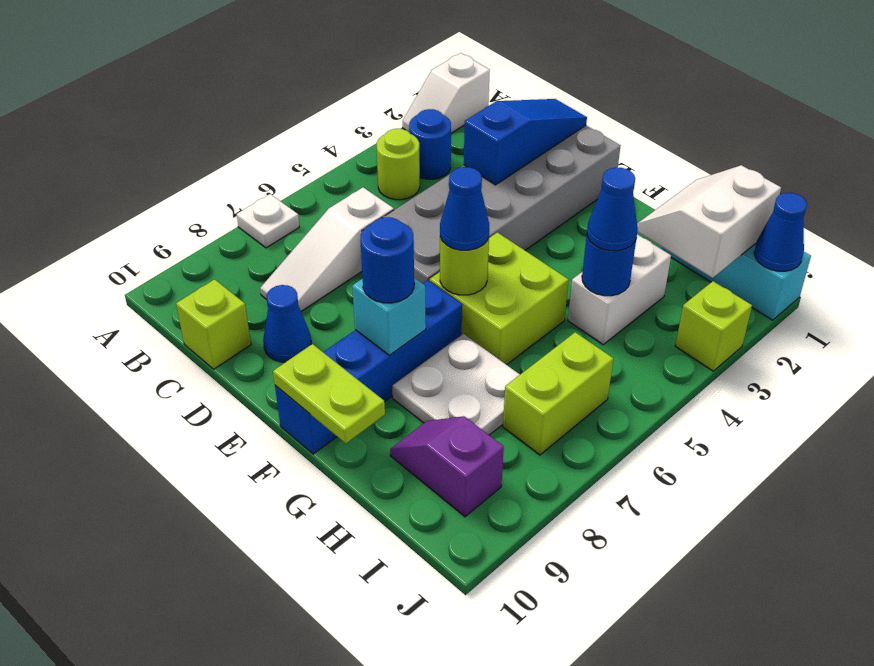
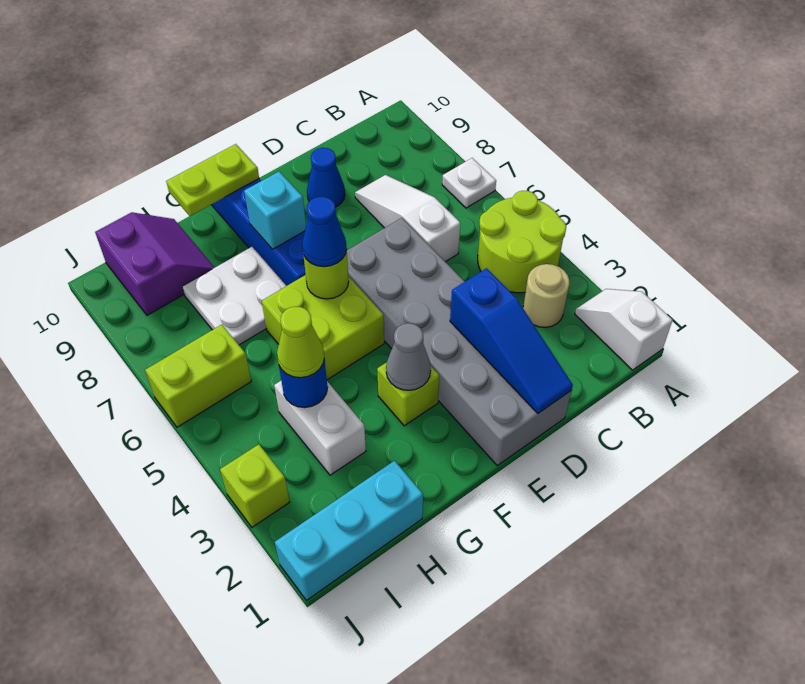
blue round brick B3 level 1 -> tan round brick B3 level 1
lime round brick B4 level 1 -> lime round brick A4:B5 level 1
lime brick C10 level 1 -> lime brick F3 level 1
none -> grey cone F3 level 2
blue round brick F8 level 3 -> none
white slope H1:I2 level 2 top I -> none
blue cone H4 level 3 -> lime cone H4 level 3
purple slope H9:I9 level 1 top I -> purple slope H9:I10 level 1 top I
lime brick I6:I7 level 1 -> lime brick I6:J6 level 1
blue cone J1 level 2 -> none

